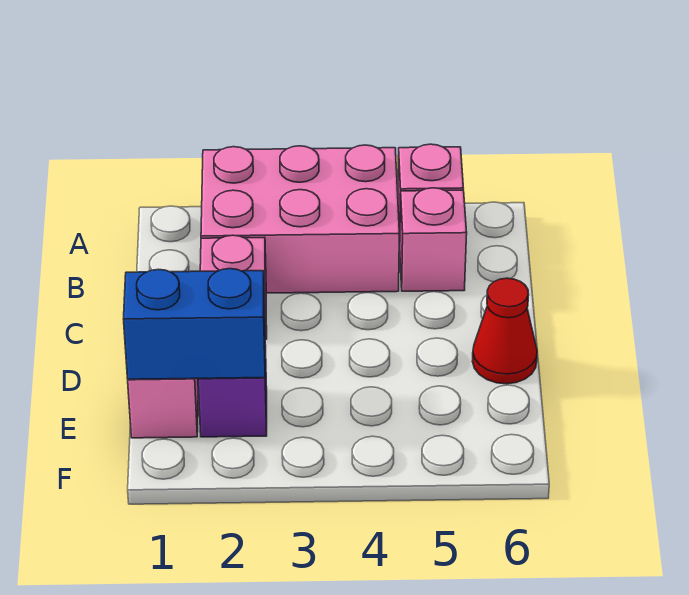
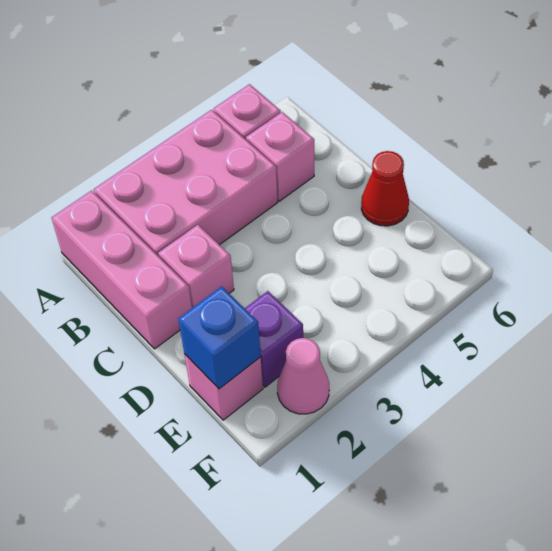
none -> pink brick A1:C1 level 1
blue brick E1:E2 level 2 -> blue brick E1 level 2
none -> pink cone F2 level 1

